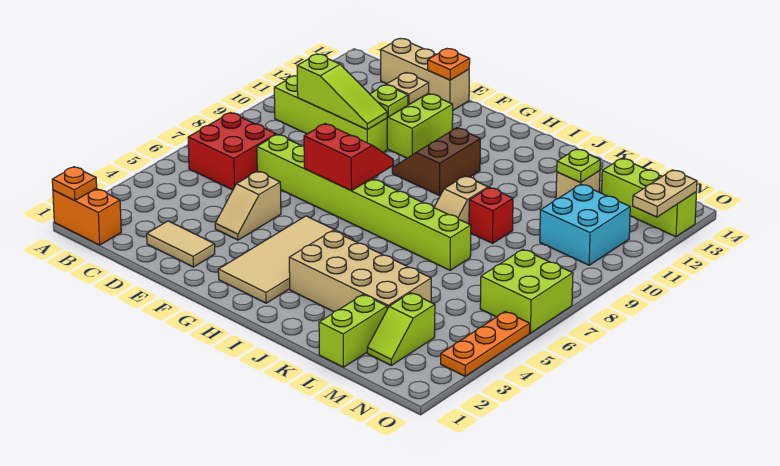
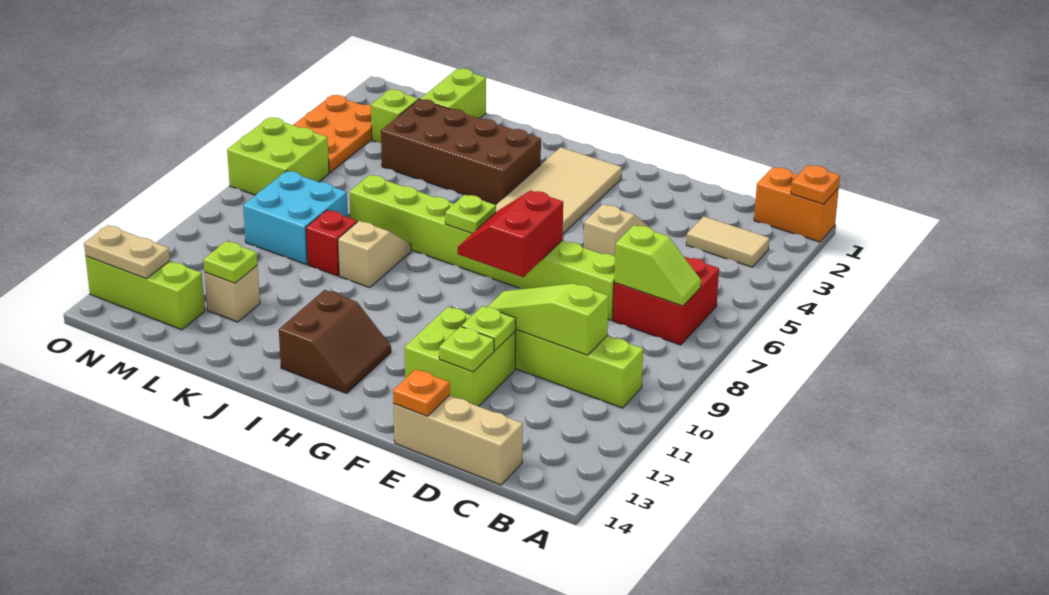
none -> lime slope B7:C7 level 2 top C
tan tile D2:E2 level 1 -> tan tile B3:C3 level 1
tan plate E12 level 2 -> lime plate E12 level 2
red slope F7:G8 level 2 top 7 -> red slope F7:G8 level 2 top F
brown slope G10:H11 level 1 top H -> brown slope H12:I13 level 1 top I
none -> lime plate H7 level 2
tan brick I3:L4 level 1 -> brown brick I3:L4 level 1
cyan brick M10:N11 level 1 -> cyan brick L8:M9 level 1
orange plate O3:O5 level 1 -> orange plate N3:O5 level 1
tan plate O12:O13 level 2 -> tan plate N13:O13 level 2

